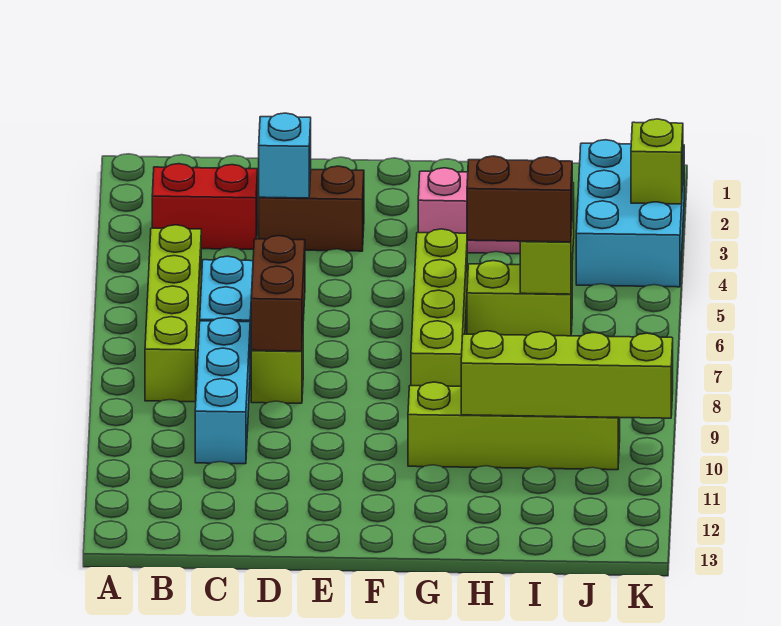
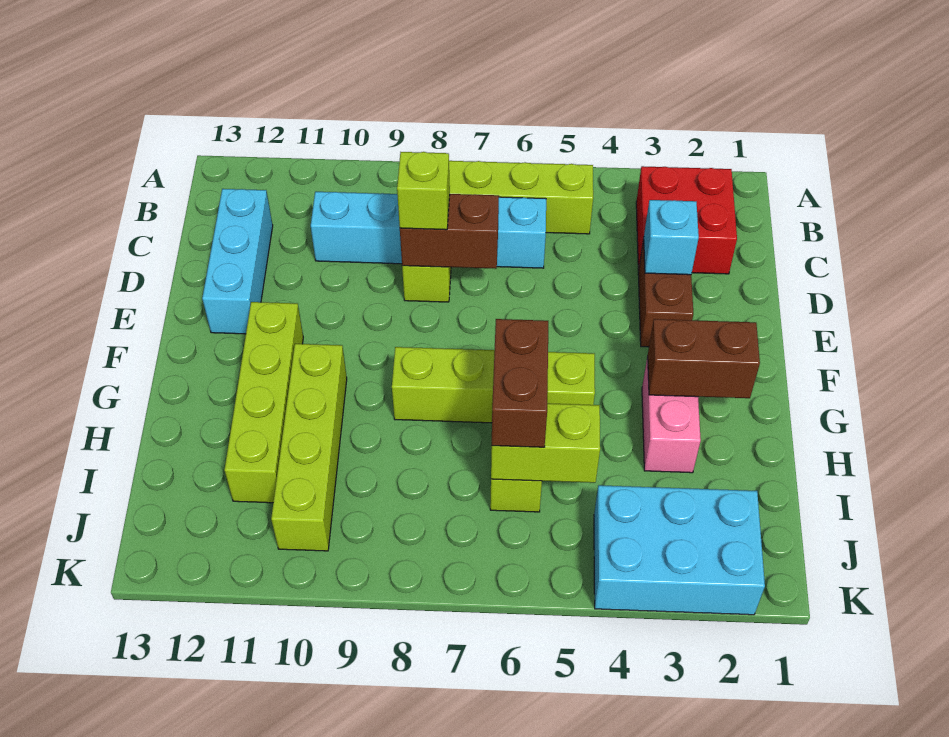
red brick B3:C3 level 1 -> red brick B2:C3 level 1
none -> cyan brick C12:E12 level 1
none -> brown brick G2:G3 level 2
lime brick H10:K10 level 2 -> lime brick F11:I11 level 1
lime brick K3 level 2 -> lime brick D8 level 3

